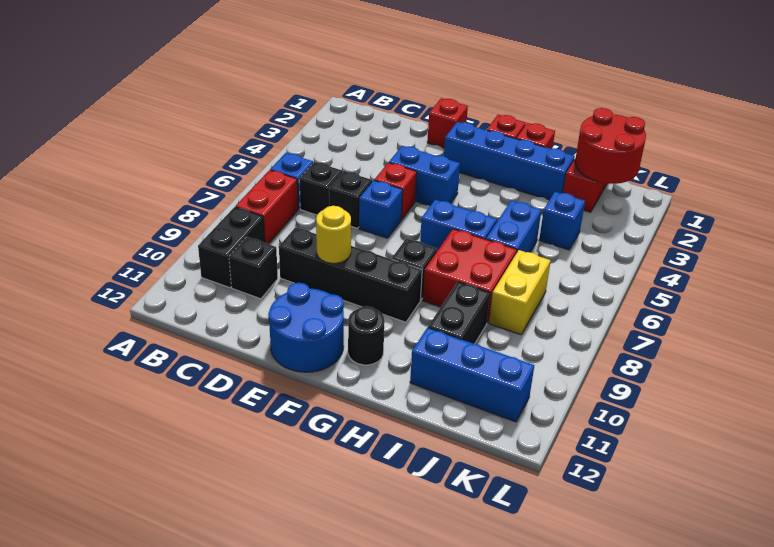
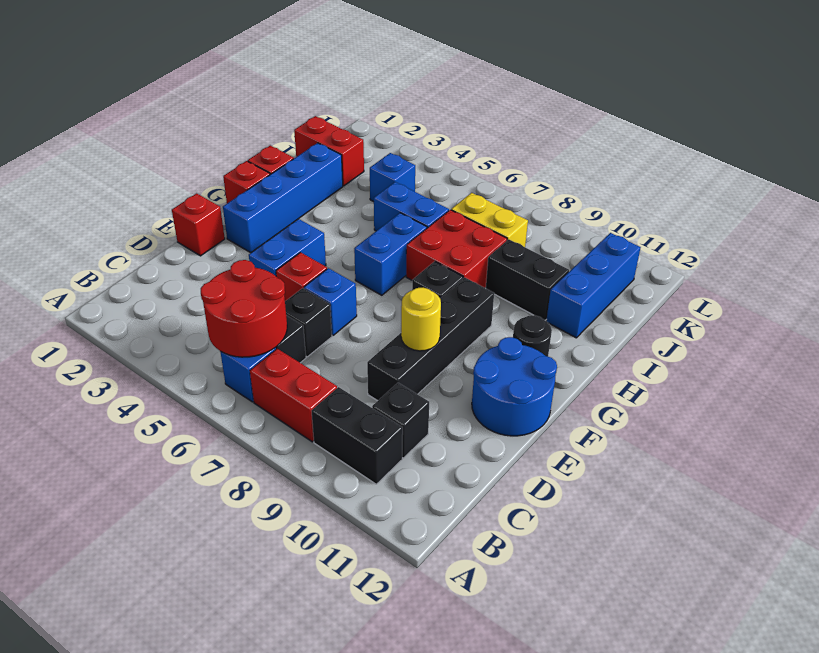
red round brick J1:K2 level 2 -> red round brick B5:C6 level 2

